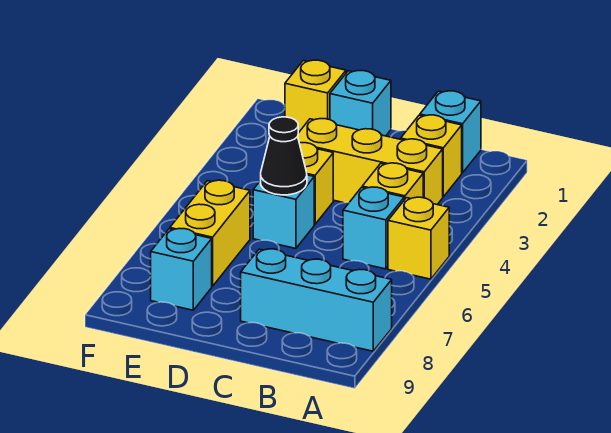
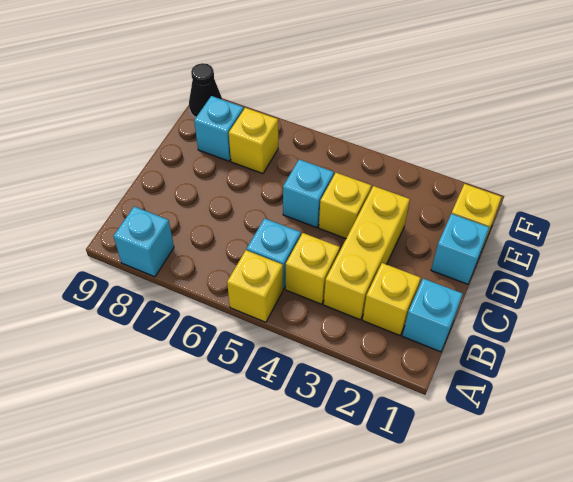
cyan brick A8:C8 level 1 -> cyan brick A8 level 1
black cone D5 level 2 -> black cone F9 level 1
yellow brick E6:E7 level 1 -> yellow brick E7 level 1

